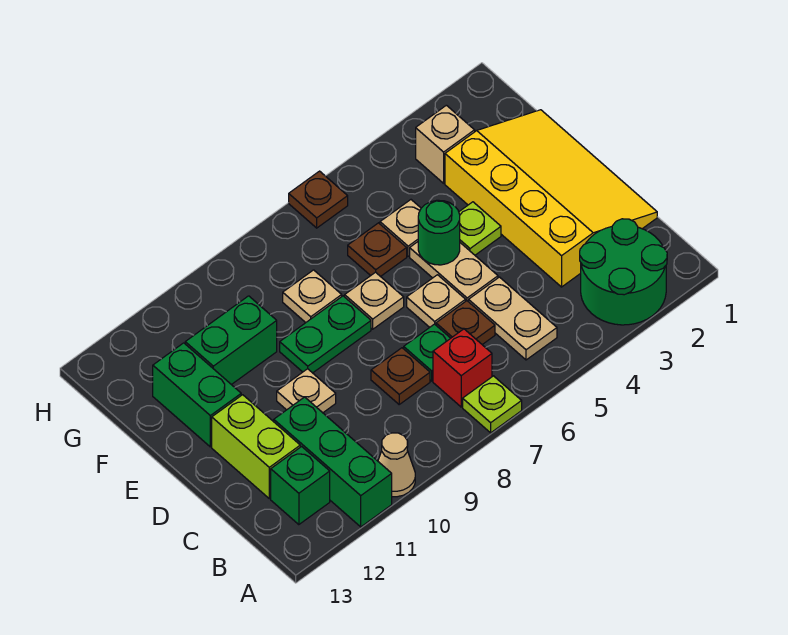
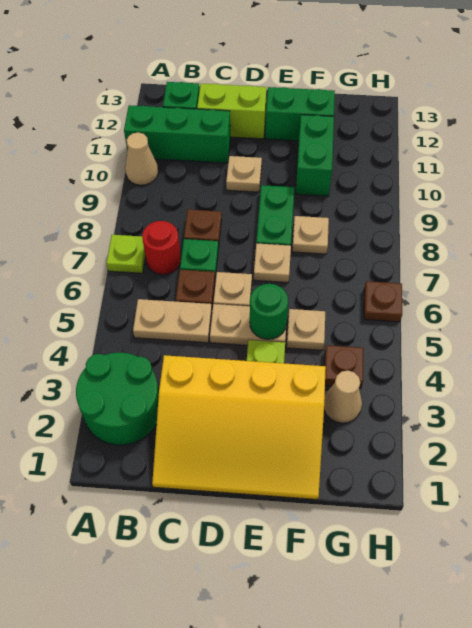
red brick B7 level 1 -> red round brick B7 level 1
brown plate F6 level 1 -> brown plate G4 level 1
tan brick G3 level 1 -> tan cone G3 level 1

